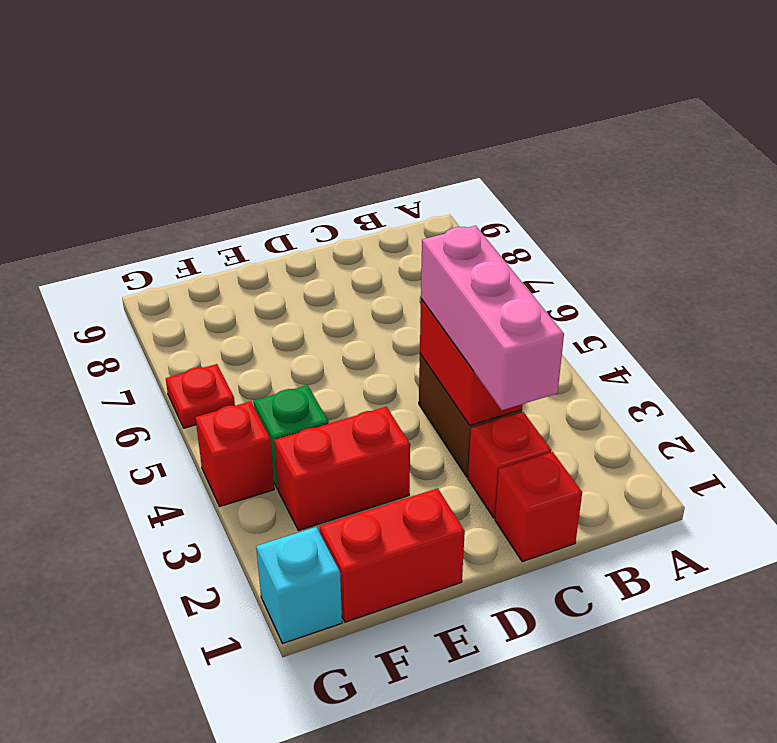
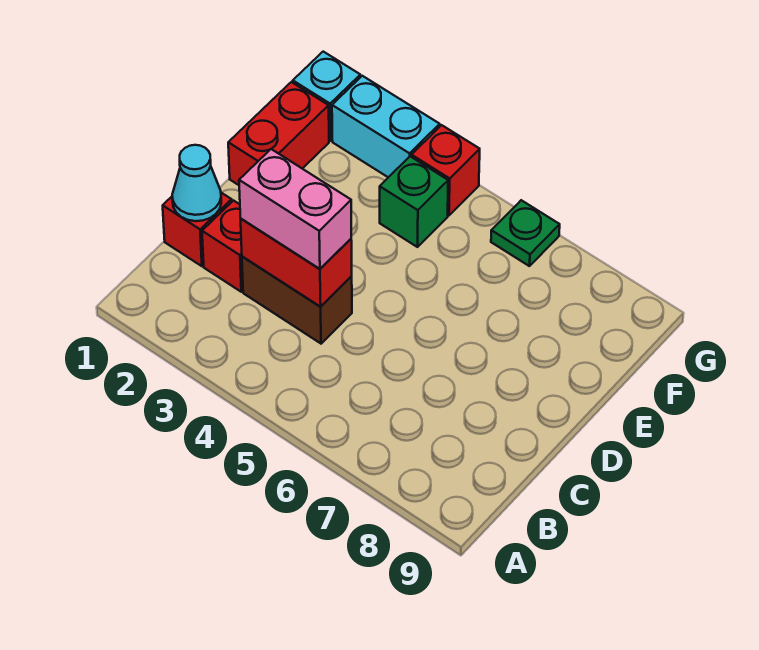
none -> cyan cone C1 level 2
pink brick C2:C4 level 3 -> pink brick C3:C4 level 3
red brick E3:F3 level 1 -> none
none -> cyan brick G2:G3 level 1
red plate G6 level 1 -> green plate G6 level 1

